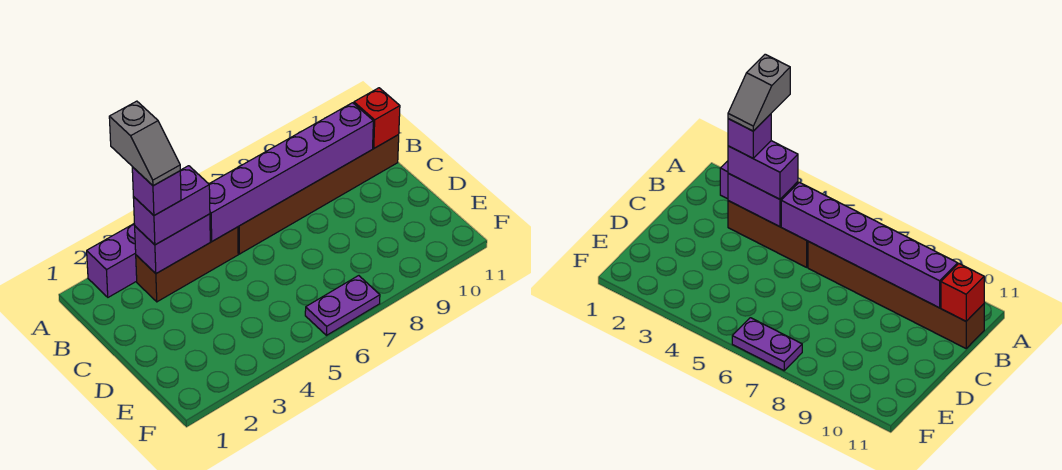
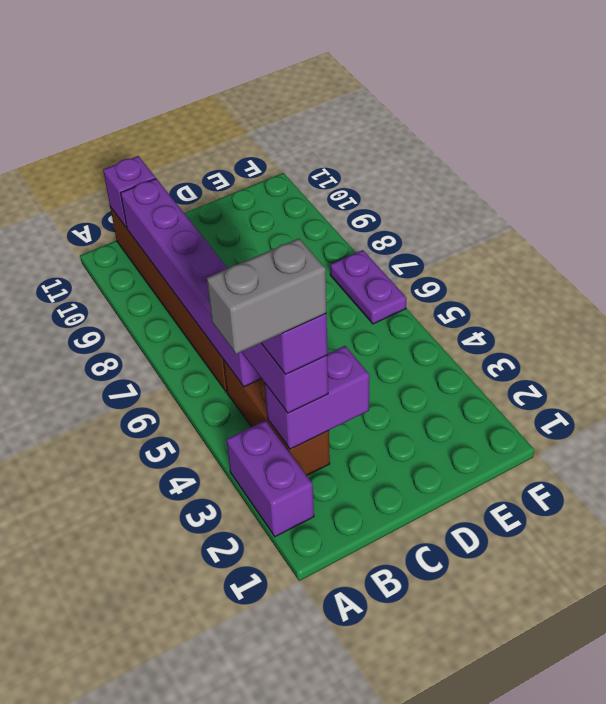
grey slope A3:B3 level 5 top A -> grey brick A3:B3 level 5
purple brick B3:B4 level 2 -> purple brick B3:C3 level 2
red brick B11 level 2 -> purple brick B11 level 2

